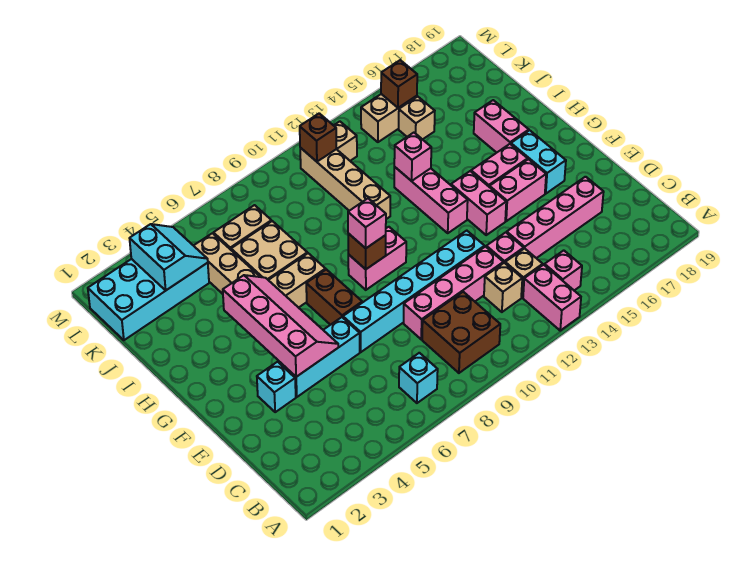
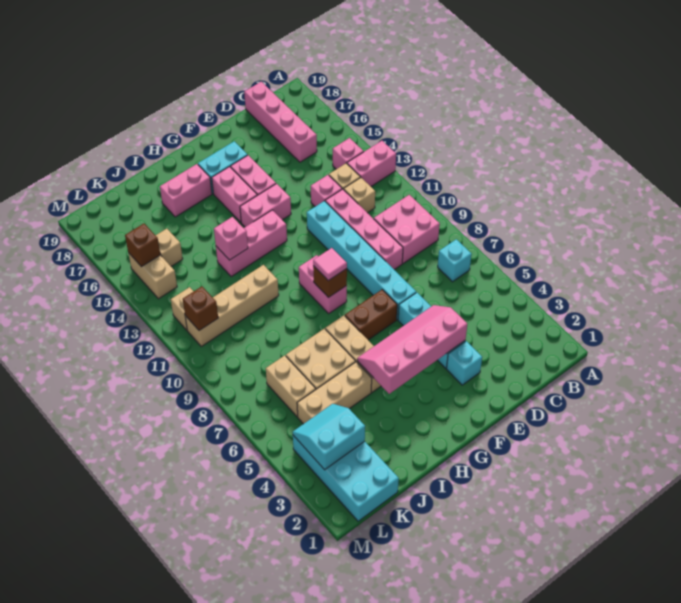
brown brick B9:C10 level 1 -> pink brick B9:C10 level 1
pink brick D14:D17 level 1 -> pink brick C16:C19 level 1
pink brick G9 level 3 -> pink tile G9 level 3

